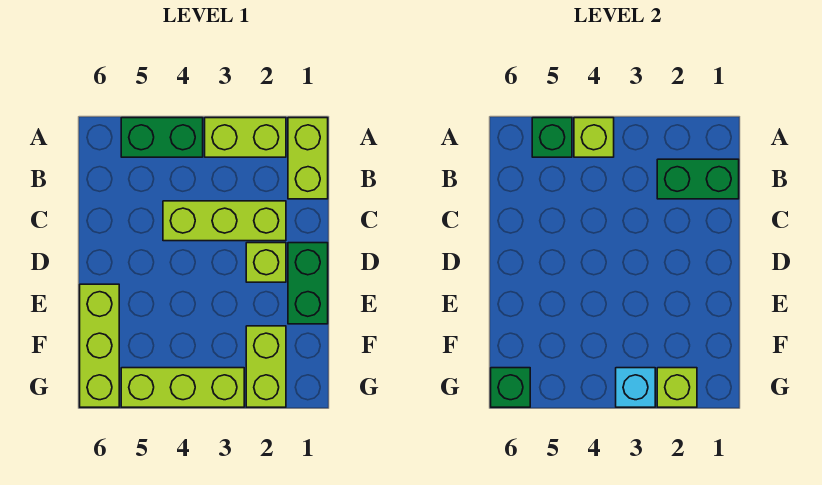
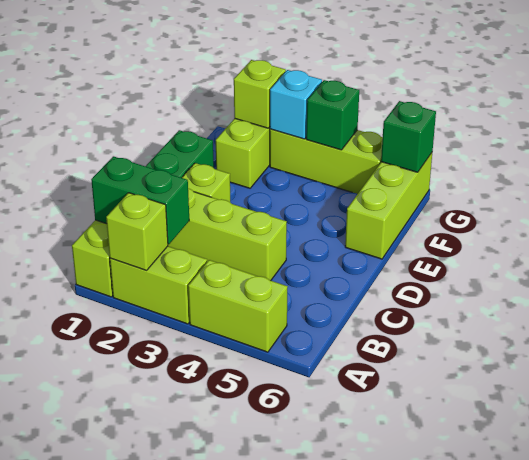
green brick A4:A5 level 1 -> lime brick A4:A5 level 1
lime brick A4 level 2 -> lime brick A2 level 2
green brick A5 level 2 -> green brick G4 level 2

